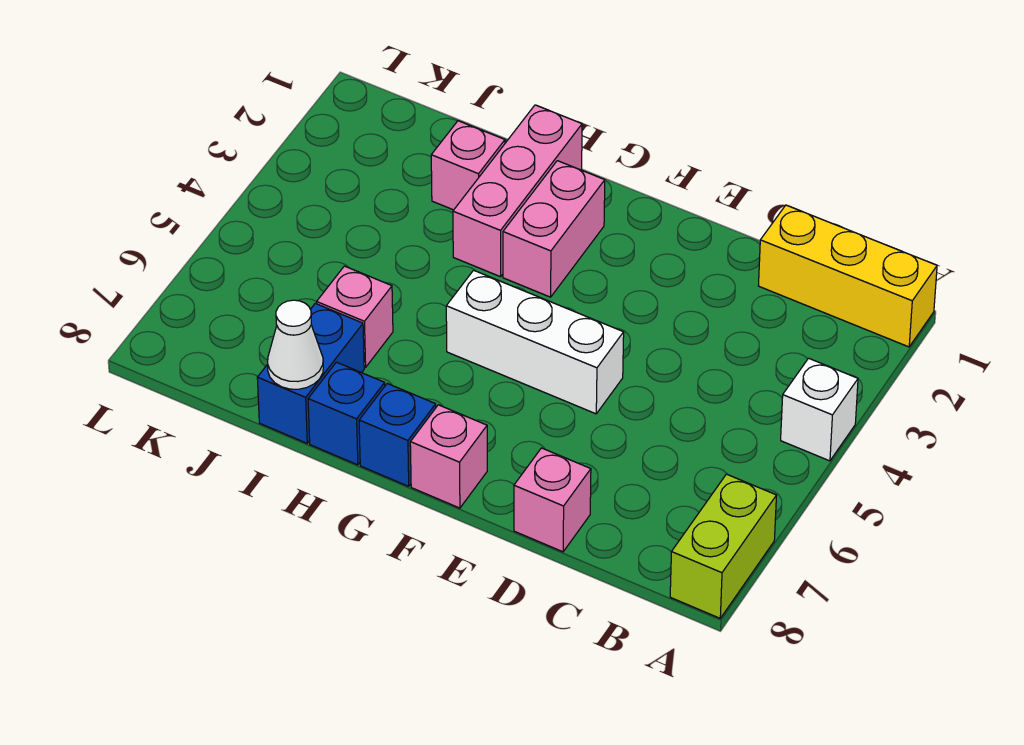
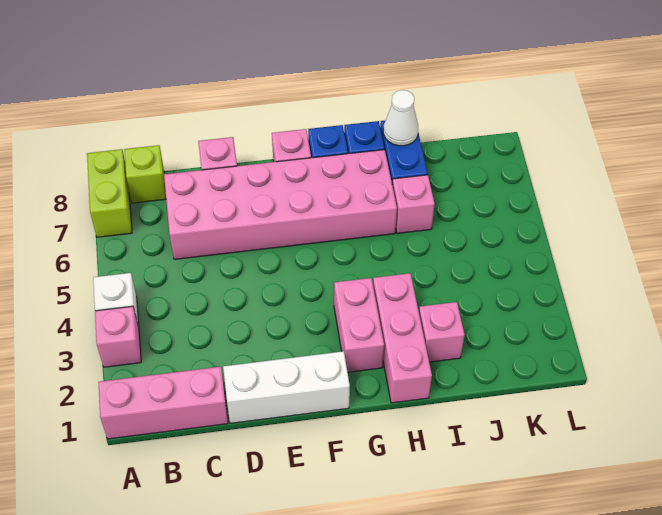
yellow brick A1:C1 level 1 -> pink brick A1:C1 level 1
none -> pink brick A3 level 1
none -> lime brick B8 level 1
none -> pink brick C6:H7 level 1
white brick E5:G5 level 1 -> white brick D1:F1 level 1

